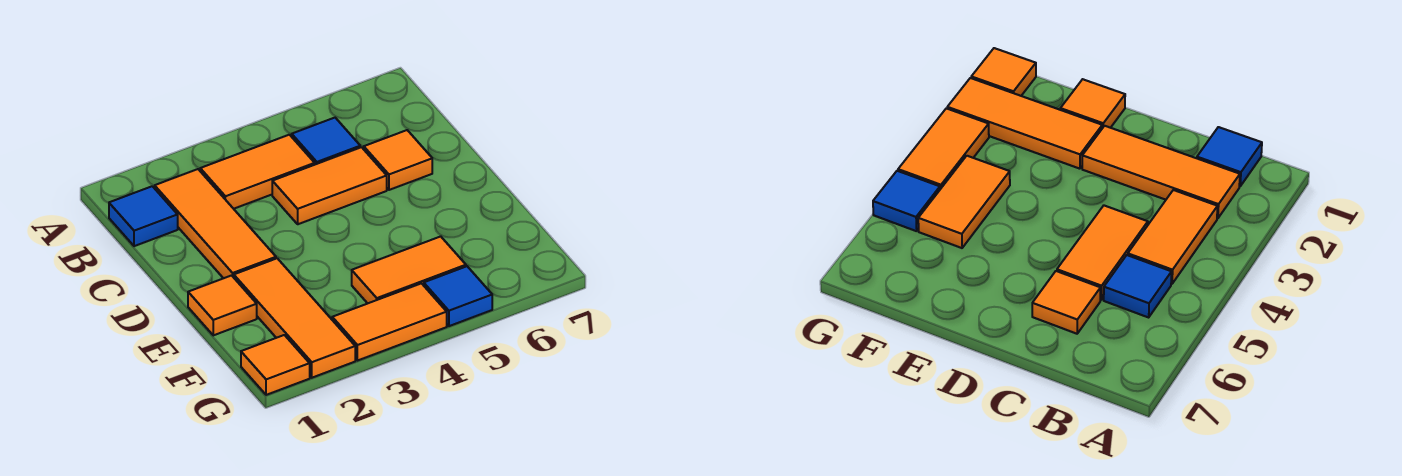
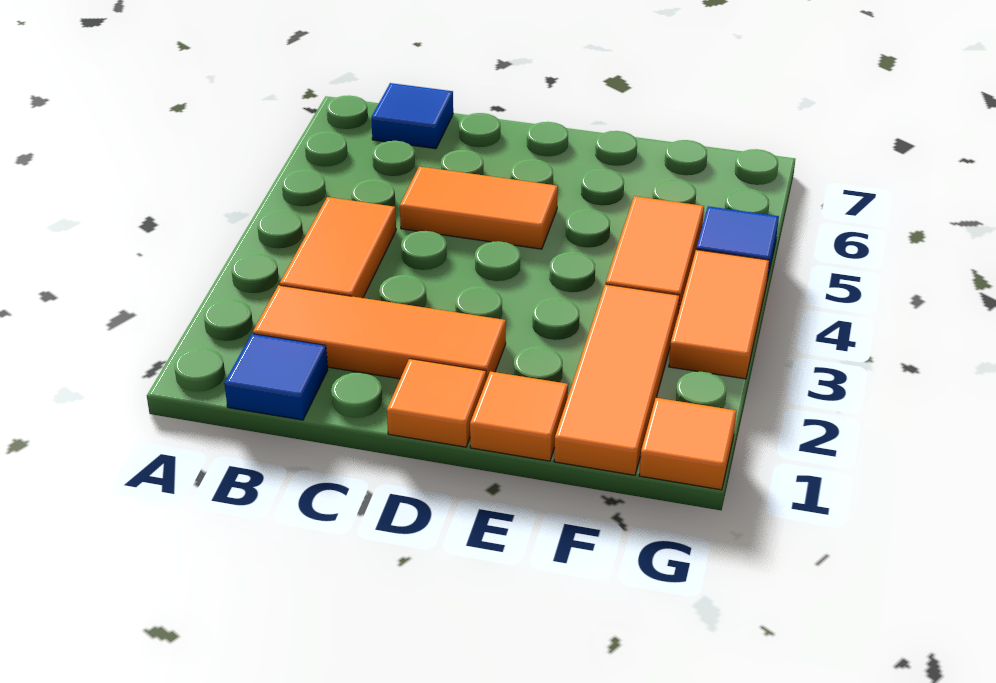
blue tile B5 level 1 -> blue tile B7 level 1
orange tile C4:C5 level 1 -> orange tile C5:D5 level 1
orange tile C6 level 1 -> orange tile D1 level 1
orange tile E2:G2 level 1 -> orange tile F1:F3 level 1

